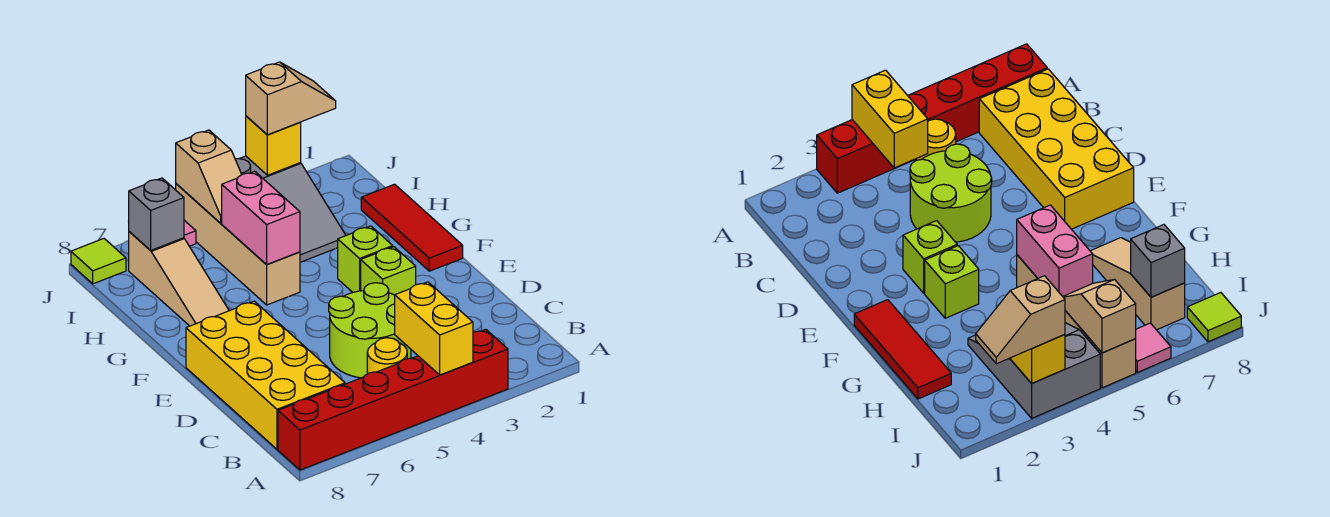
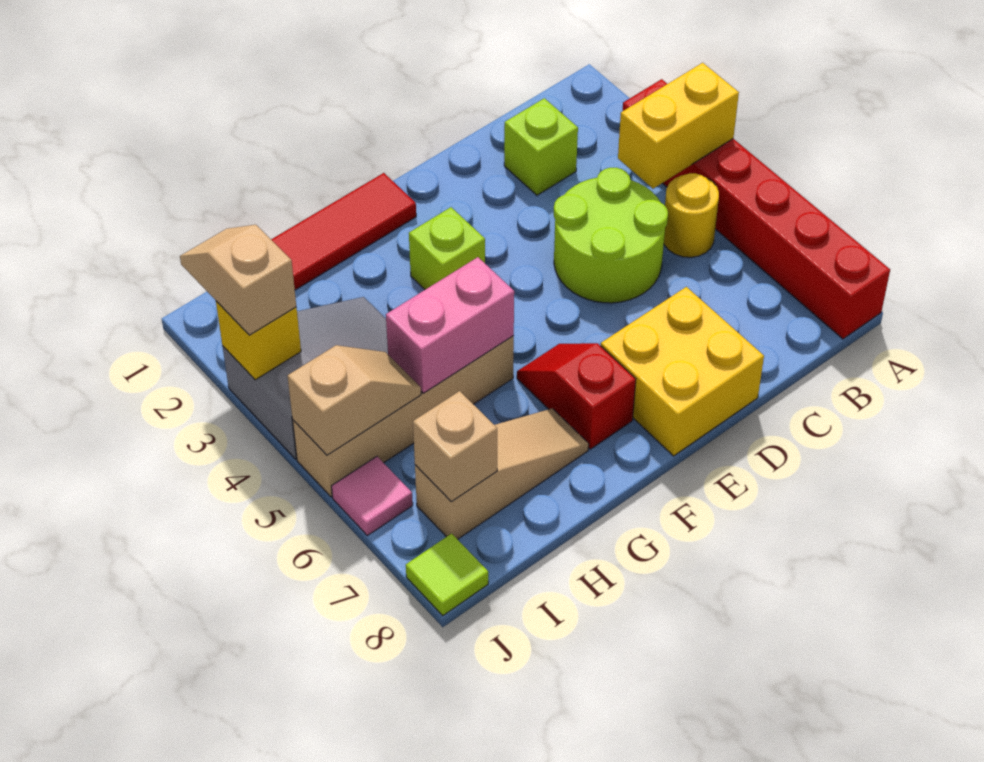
yellow brick B7:E8 level 1 -> yellow brick D7:E8 level 1
lime brick E3 level 1 -> lime brick C2 level 1
none -> red slope F6:F7 level 1 top 7
grey brick I7 level 2 -> tan brick I7 level 2

